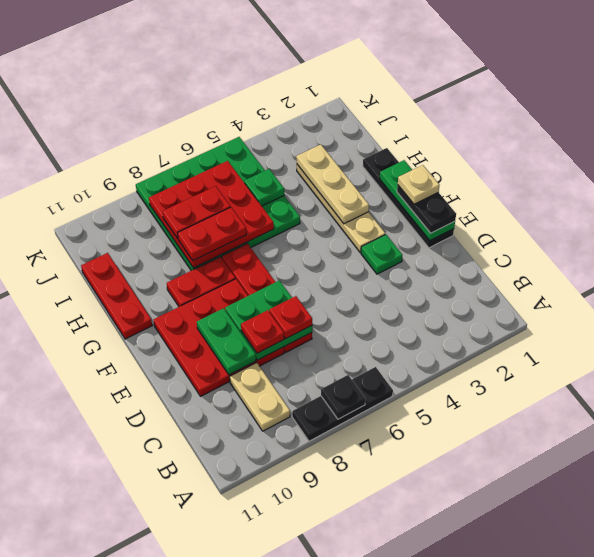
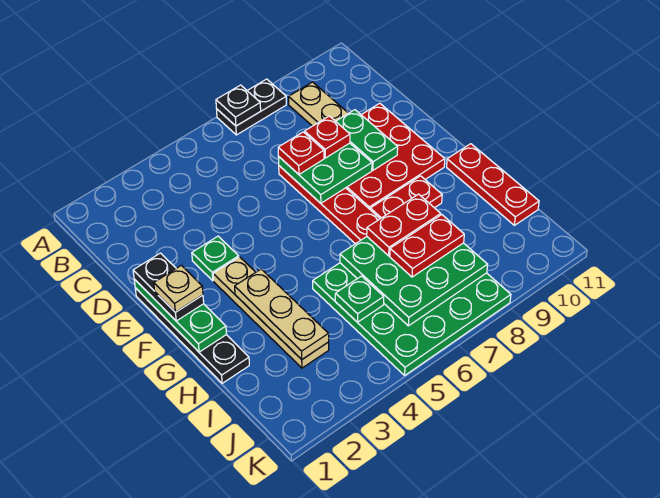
black plate A6:A8 level 1 -> black plate A7:A8 level 1
red plate H6:J8 level 2 -> green plate H6:J8 level 2

